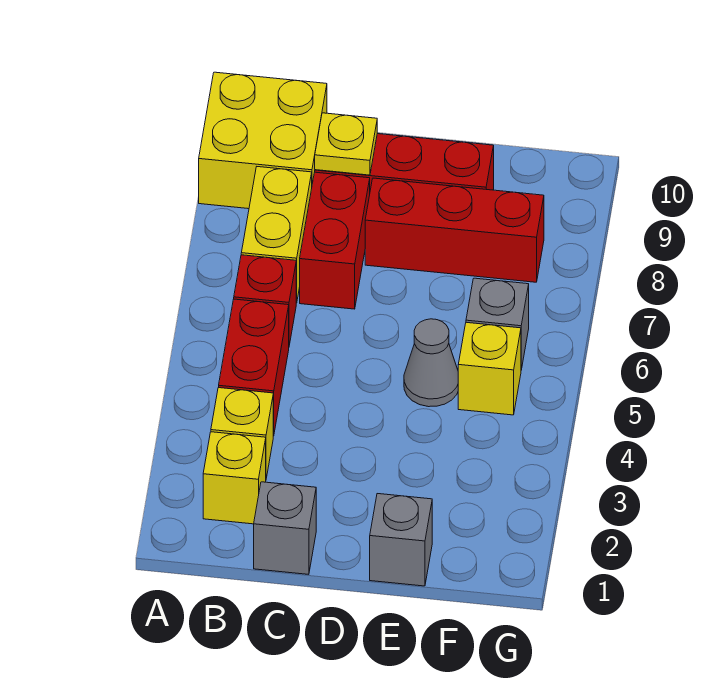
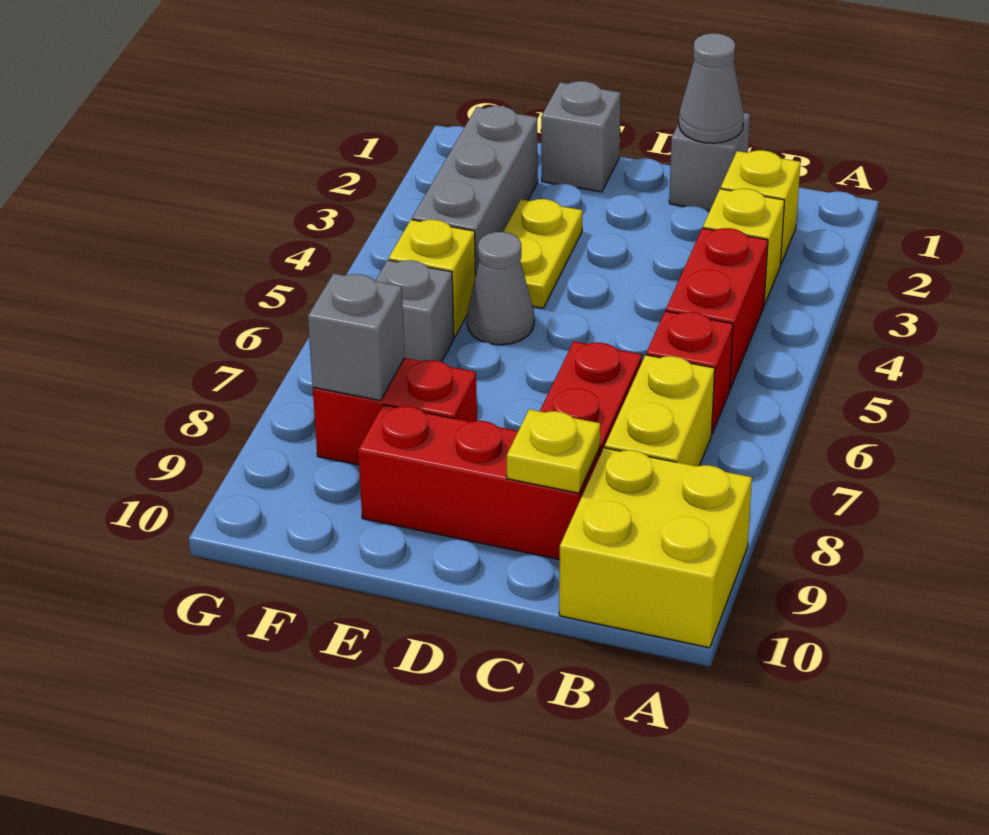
none -> grey cone C1 level 2
red brick D8:F8 level 1 -> red brick E8:F8 level 1
none -> yellow plate E3:E4 level 1
none -> grey brick F2:F4 level 1
none -> grey brick F8 level 2

